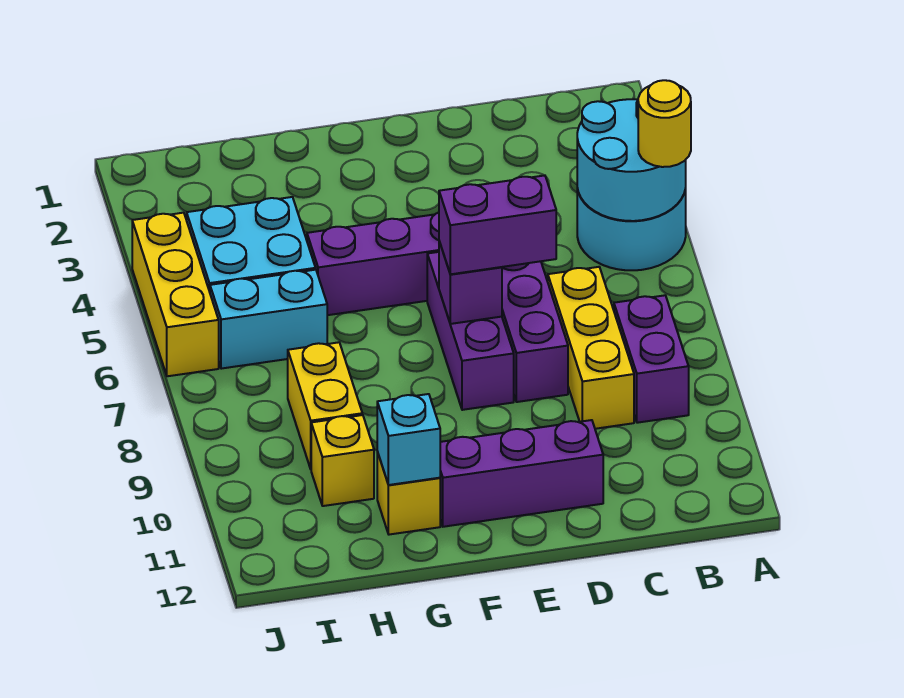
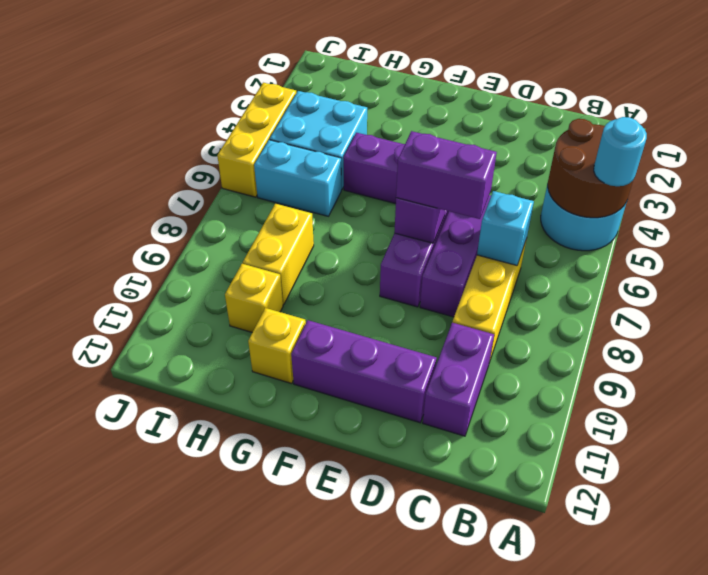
cyan round brick A4:B5 level 2 -> brown round brick A4:B5 level 2
yellow round brick A5 level 3 -> cyan round brick A5 level 3
purple brick B8:B9 level 1 -> purple brick C10:C11 level 1
cyan brick G11 level 2 -> cyan brick C7 level 2

